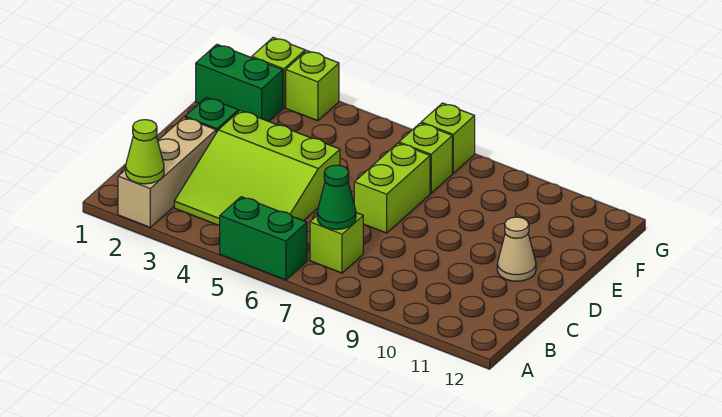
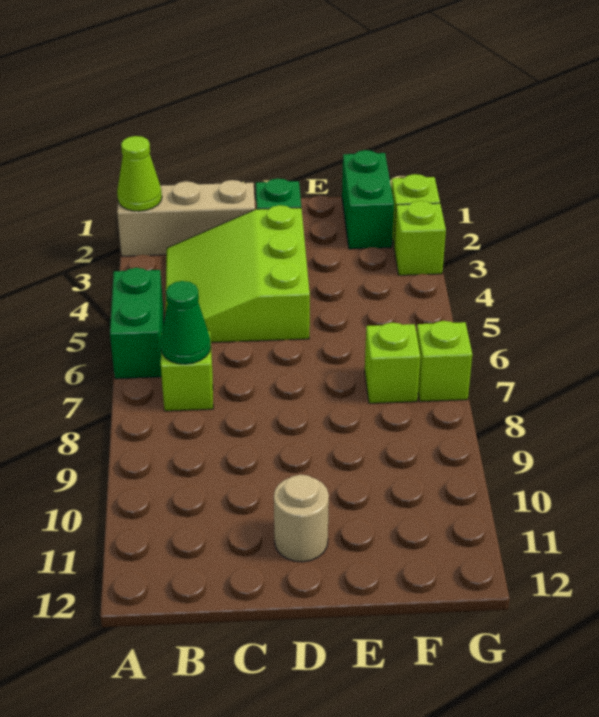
lime brick D7:E7 level 1 -> none
tan cone D11 level 1 -> tan round brick D11 level 1

